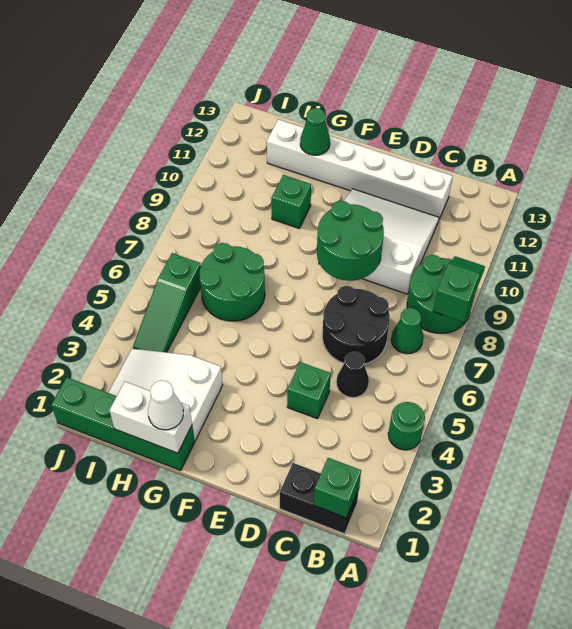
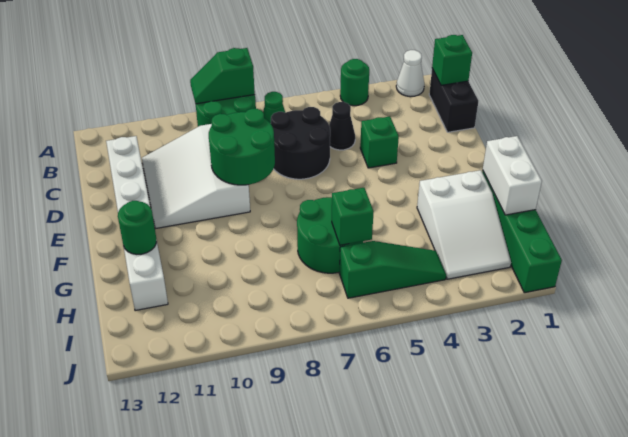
white cone G1 level 3 -> white cone A2 level 1
green brick G10 level 1 -> green brick H6 level 2
green cone G12 level 2 -> green round brick G12 level 2

